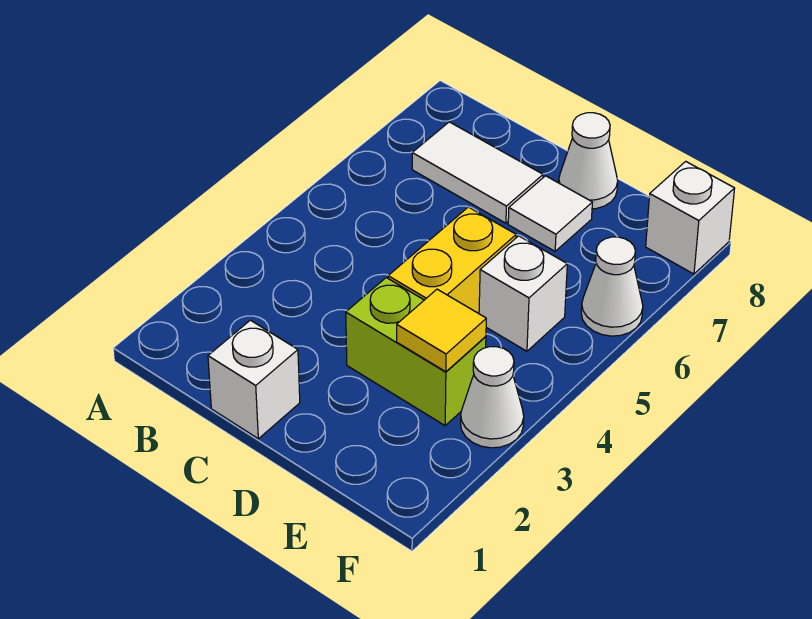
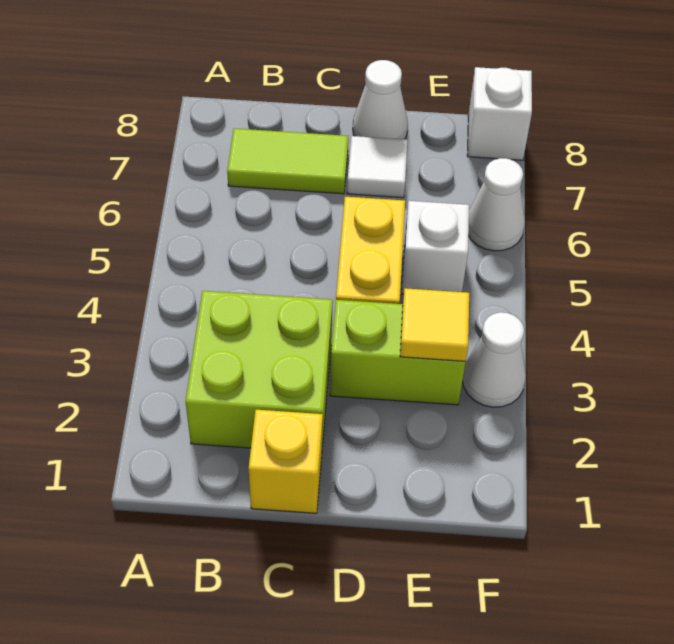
none -> lime brick B2:C3 level 1
white tile B7:C7 level 1 -> lime tile B7:C7 level 1
white brick C1 level 1 -> yellow brick C1 level 1

